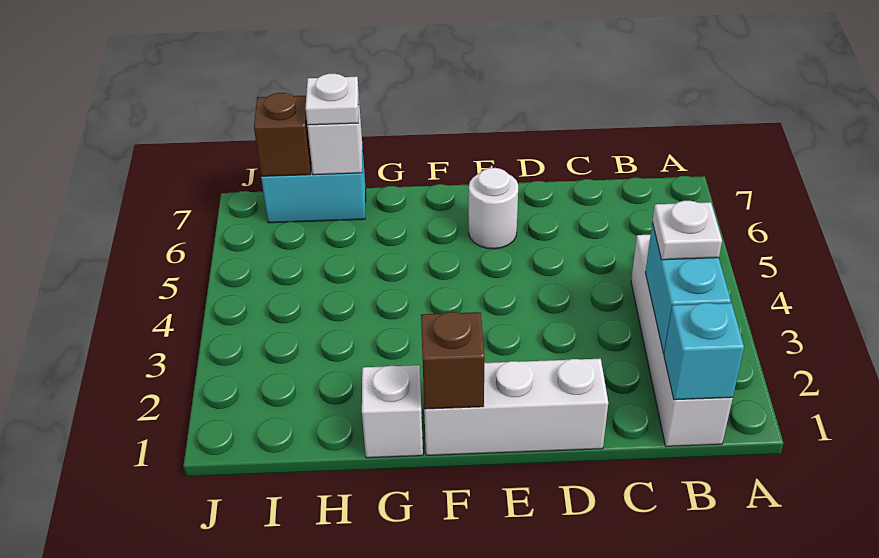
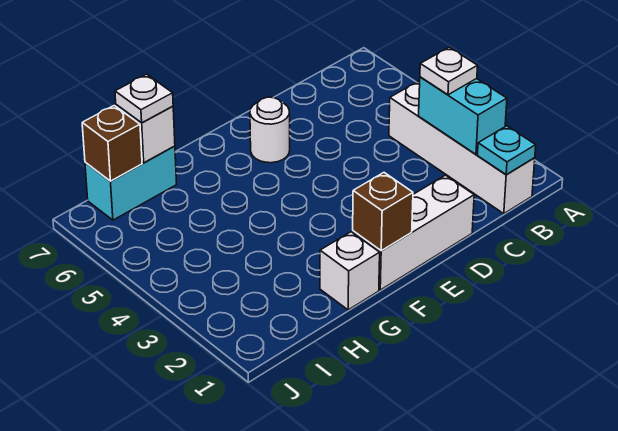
cyan brick B1 level 2 -> cyan plate B1 level 2

